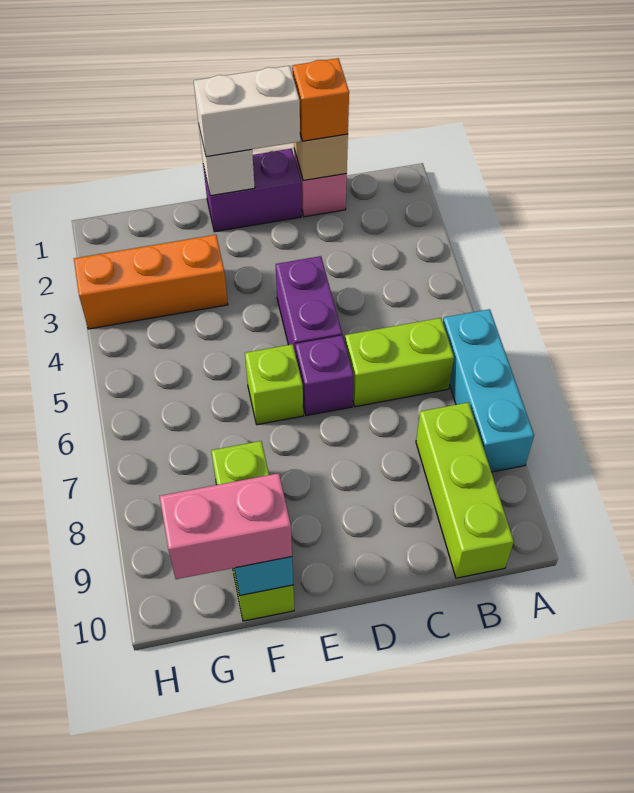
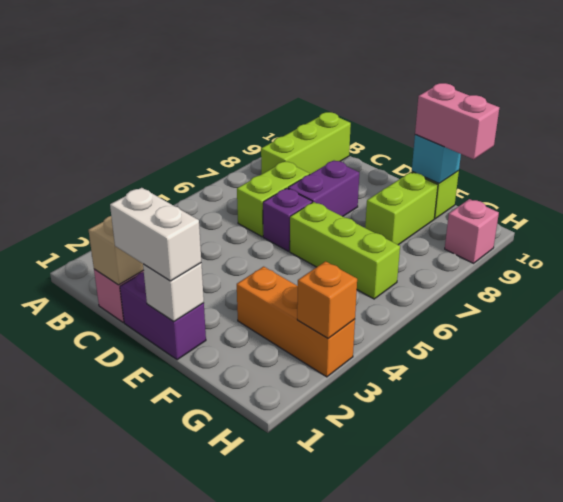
cyan brick A6:A8 level 1 -> none
lime brick B6:C6 level 1 -> lime brick C6:C7 level 1
orange brick C1 level 3 -> orange brick H3 level 2
purple brick D4:D5 level 1 -> purple brick D7:D8 level 1
lime brick E6 level 1 -> lime brick E6:G6 level 1
none -> pink brick H9 level 1

